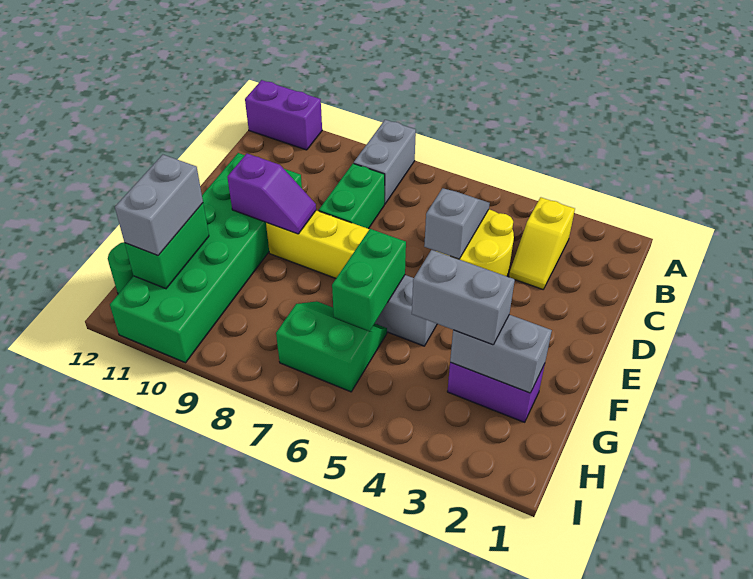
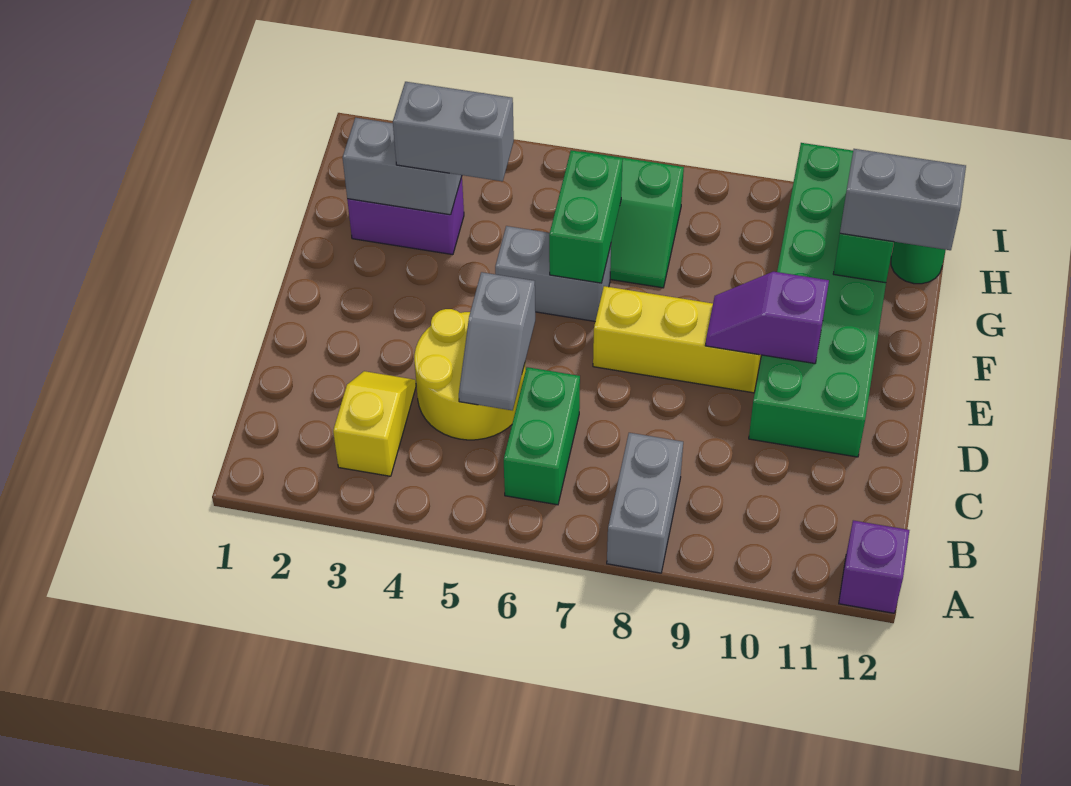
purple brick A11:A12 level 1 -> purple brick A12 level 1
green brick C8:D8 level 1 -> green brick B6:C6 level 1
grey brick G11:H11 level 3 -> grey brick G11:G12 level 3

